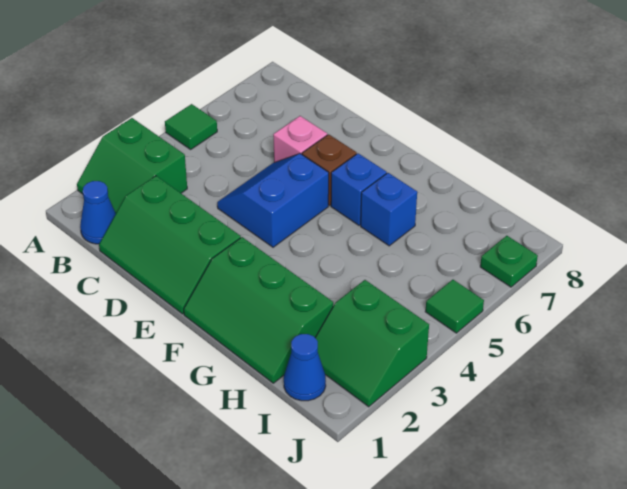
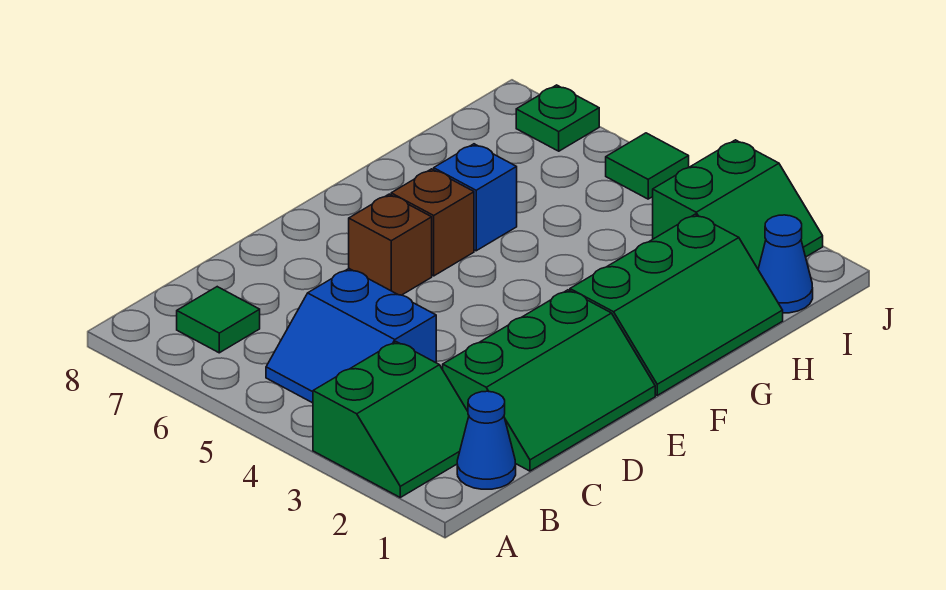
green tile A5 level 1 -> green tile B7 level 1
blue slope D4:E5 level 1 top E -> blue slope B4:C5 level 1 top C
pink brick D6 level 1 -> none
blue brick F6 level 1 -> brown brick F6 level 1

